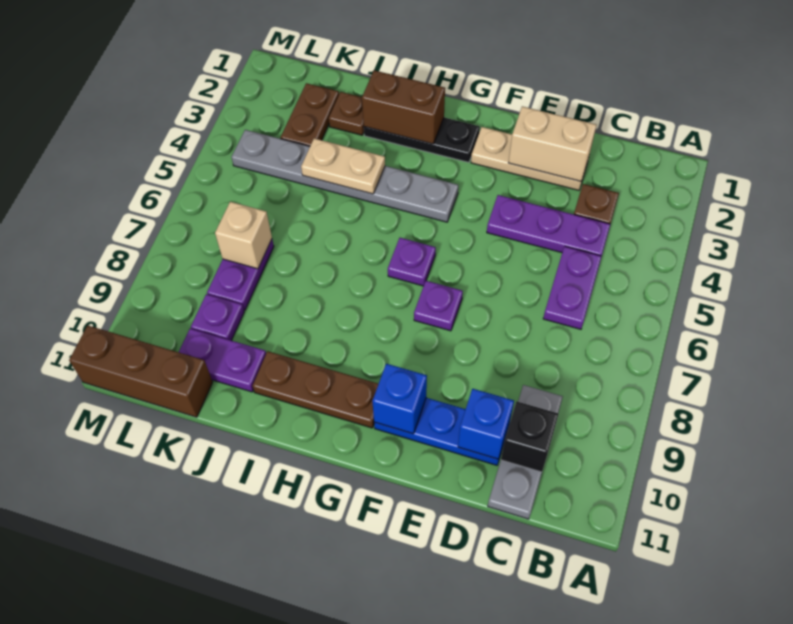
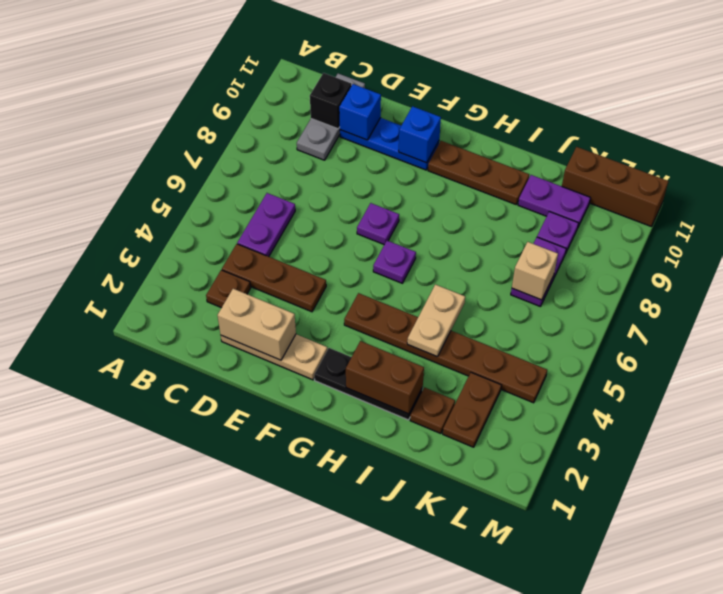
purple plate C4:E4 level 1 -> brown plate C4:E4 level 1
grey plate G4:L4 level 1 -> brown plate G4:L4 level 1
tan plate I4:J4 level 2 -> tan plate I4:I5 level 2

